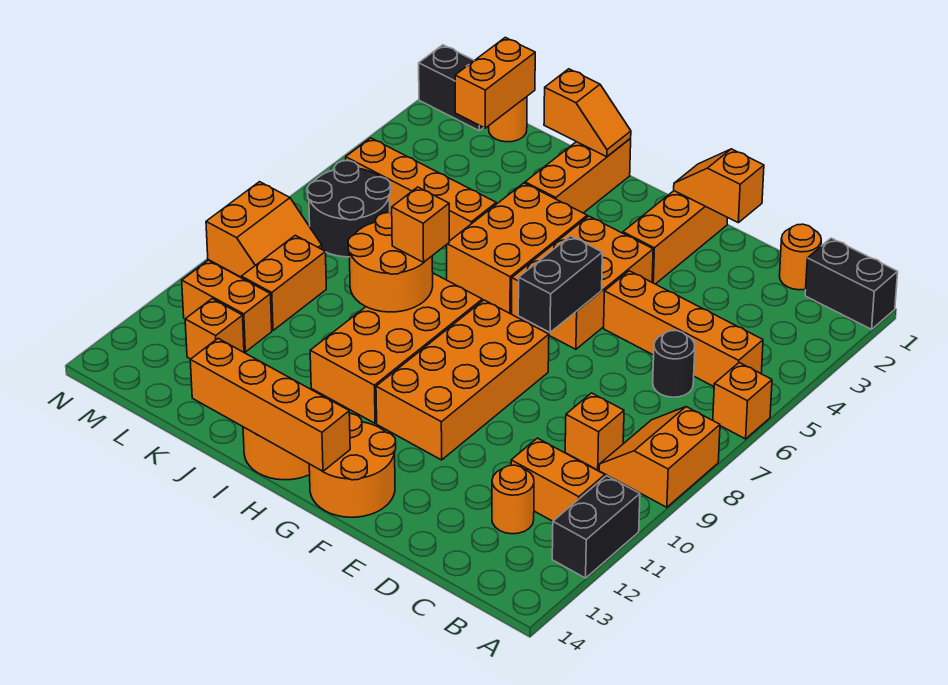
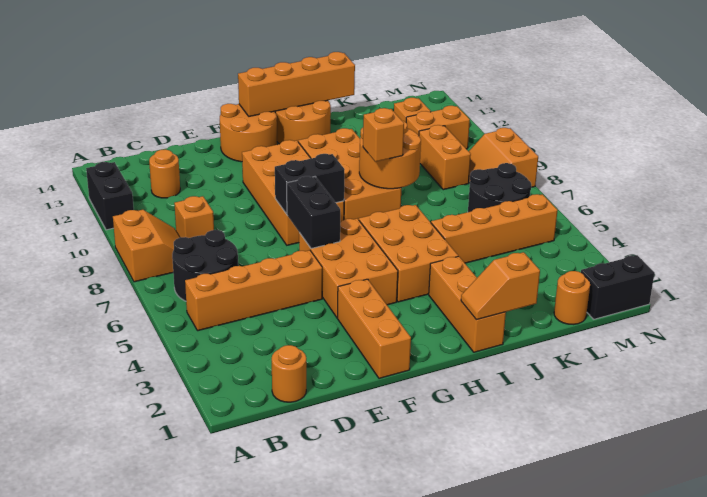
black brick A1:B1 level 1 -> black brick F8:G8 level 2
orange brick A6 level 1 -> none
orange brick B11:C11 level 1 -> none
black round brick C6 level 1 -> black round brick B6:C7 level 1
orange slope E1:F1 level 2 top E -> none
orange brick L1:L2 level 2 -> none

